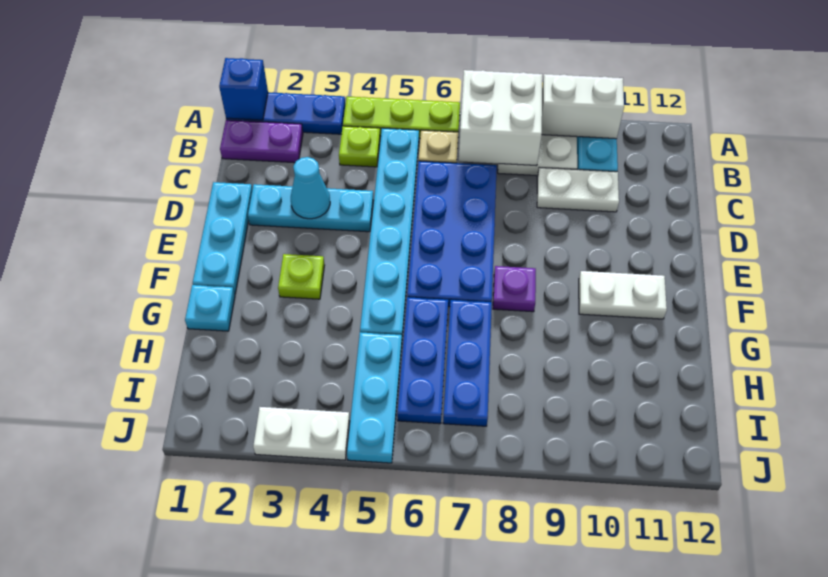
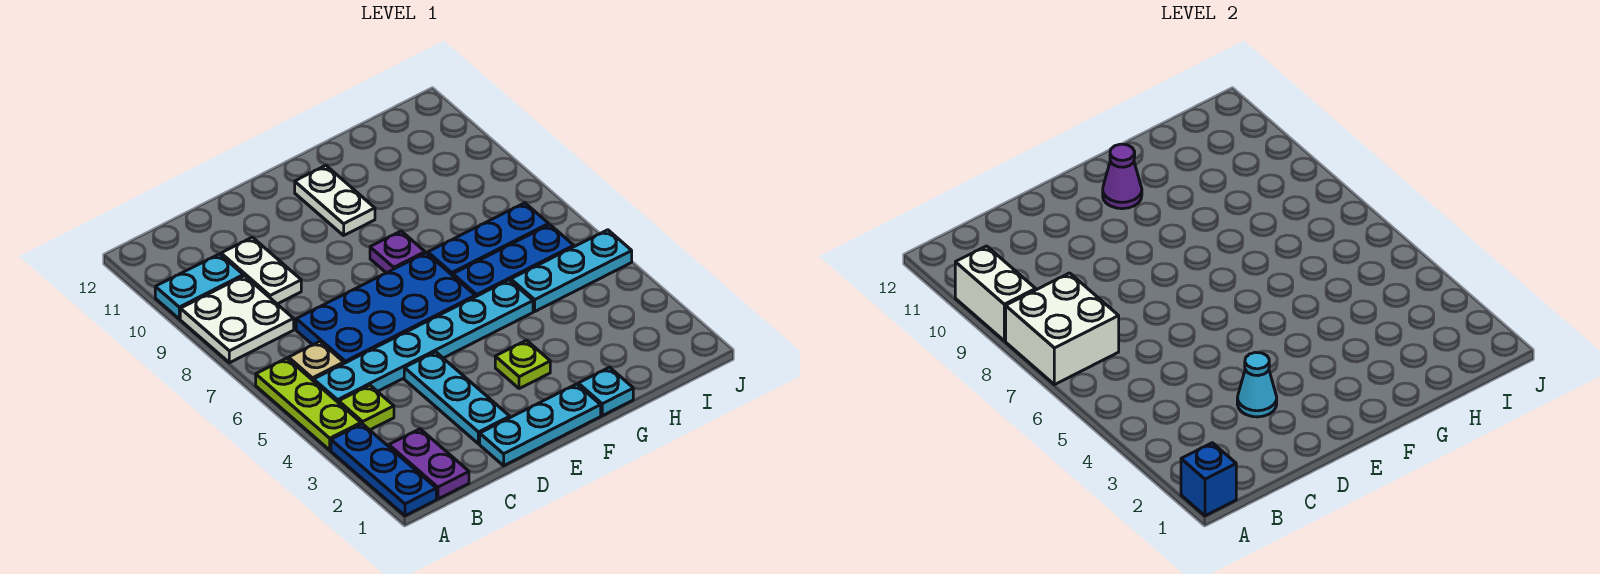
none -> purple cone F11 level 2
white plate J3:J4 level 1 -> none

